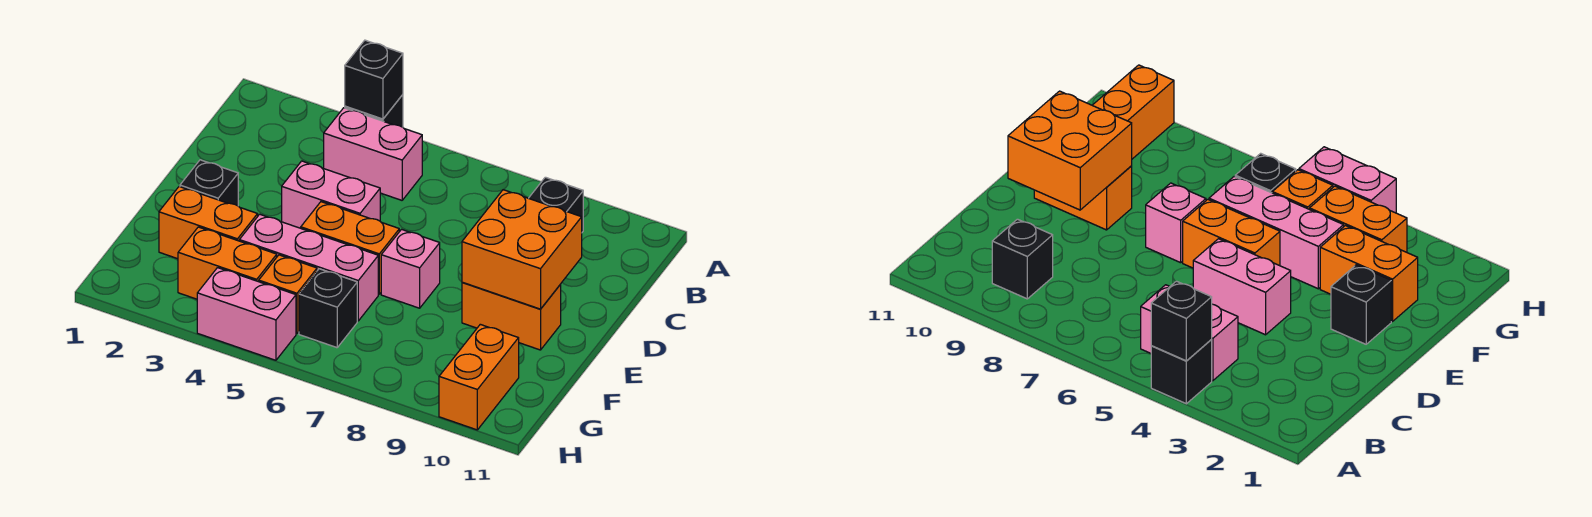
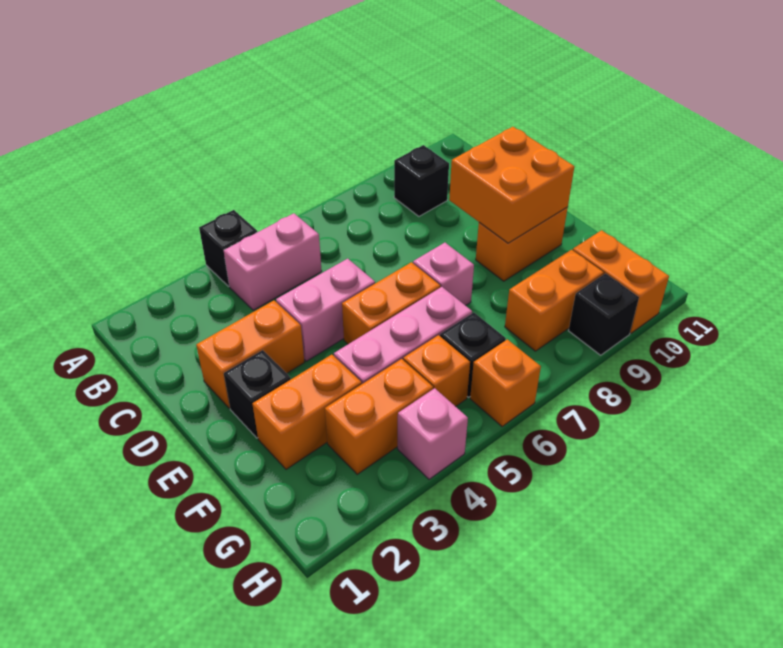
black brick A4 level 2 -> black brick H9 level 1
none -> orange brick D2:D3 level 1
none -> orange brick G8:G9 level 1
pink brick H4:H5 level 1 -> pink brick H4 level 1
none -> orange brick H6 level 1

